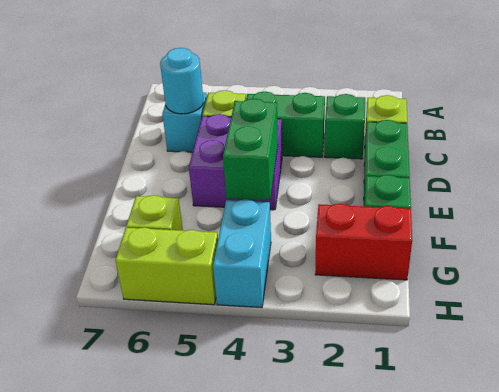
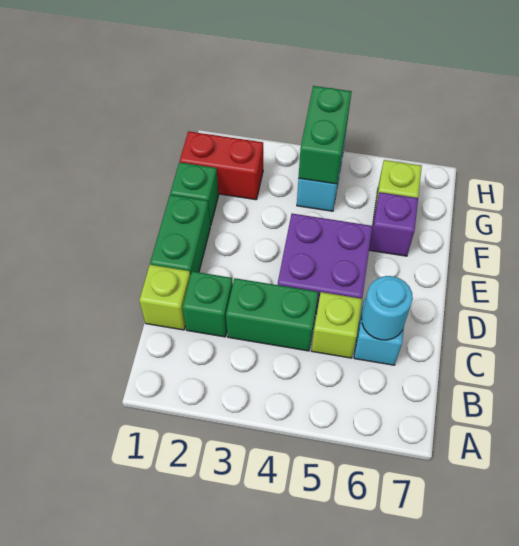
green brick E4:F4 level 2 -> green brick G4:H4 level 2
none -> purple brick F6 level 1
lime brick H5:H6 level 1 -> none

